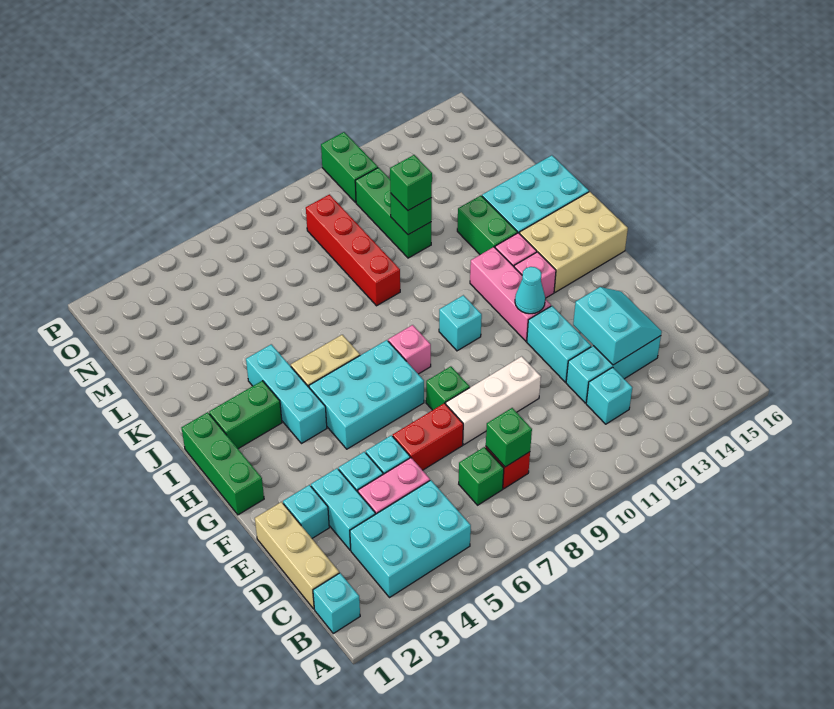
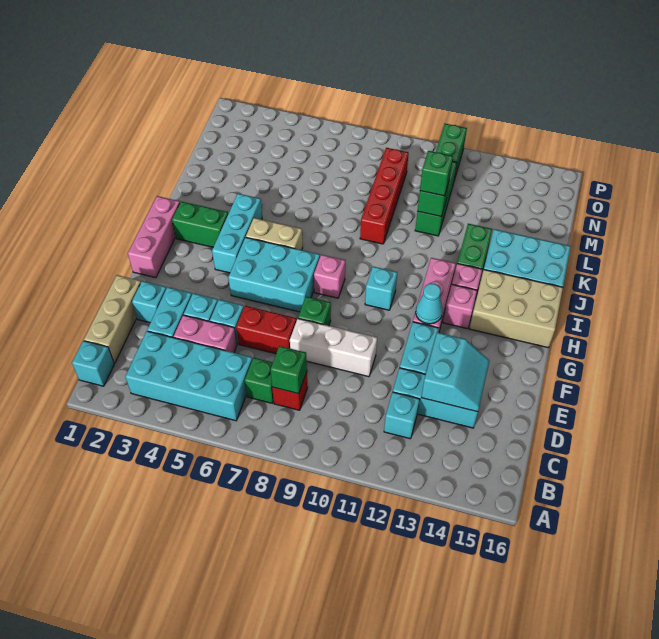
cyan brick B3:C5 level 1 -> cyan brick B3:C6 level 1
green brick G1:I1 level 1 -> pink brick G1:I1 level 1

